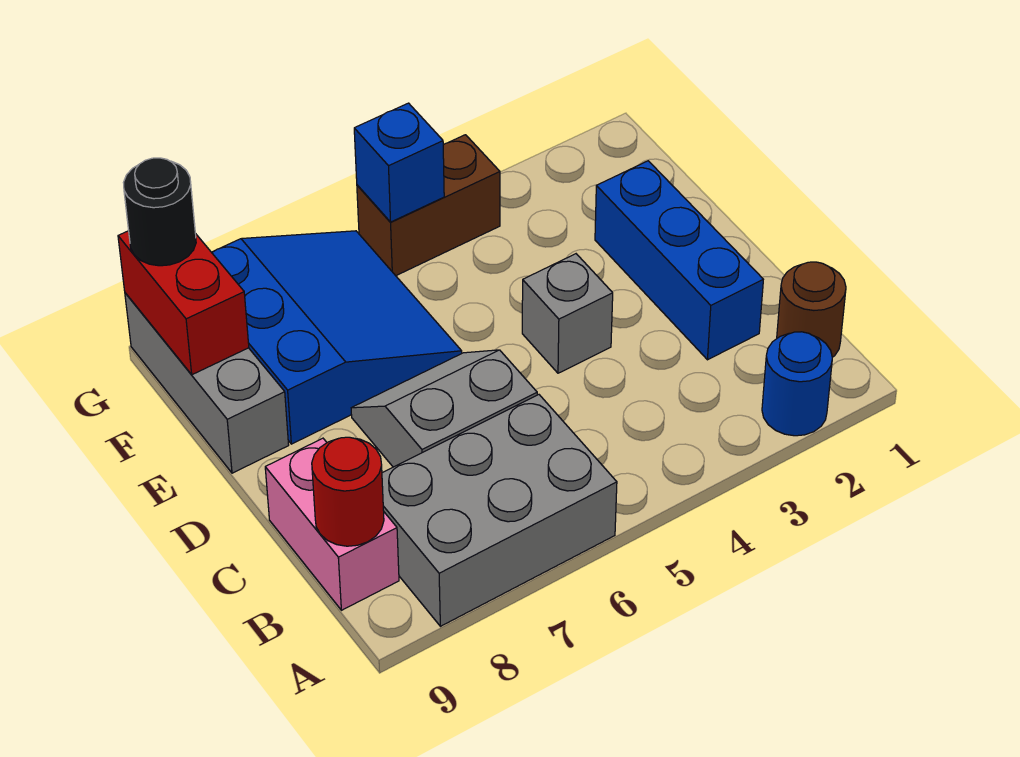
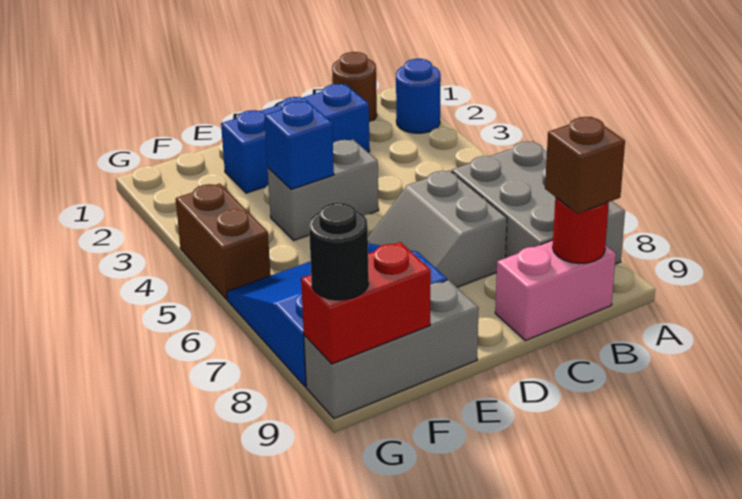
none -> brown brick B9 level 3
grey brick D4 level 1 -> grey brick D4:E4 level 1
blue brick G5 level 2 -> blue brick E4 level 2

